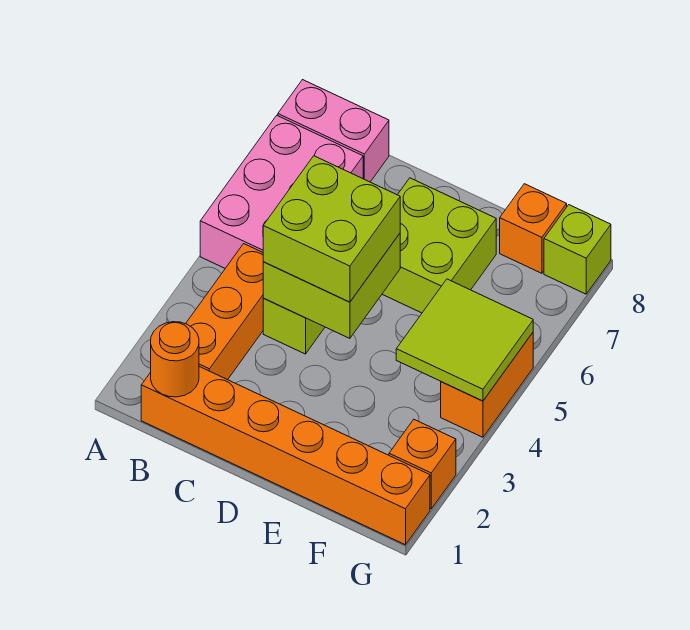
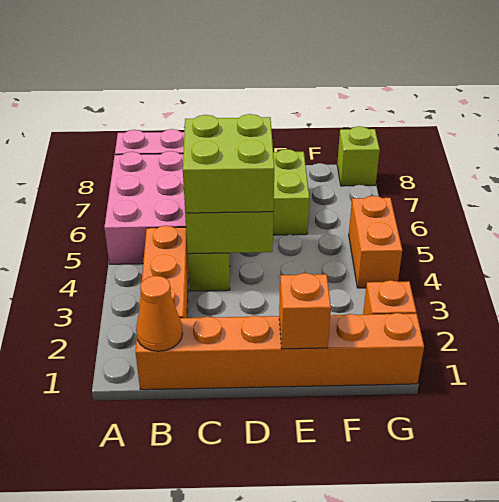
orange round brick B1 level 2 -> orange cone B1 level 2
lime tile F4:G5 level 2 -> none
orange brick F8 level 1 -> orange brick E1 level 2

